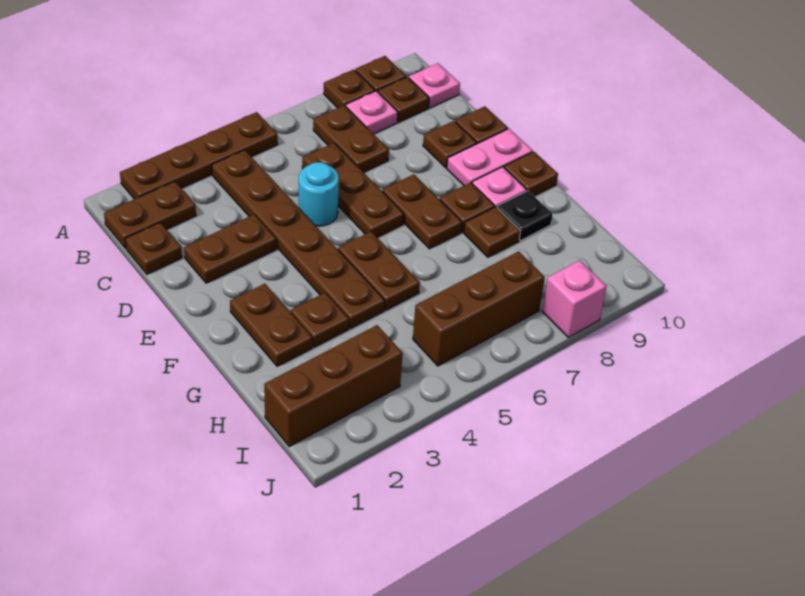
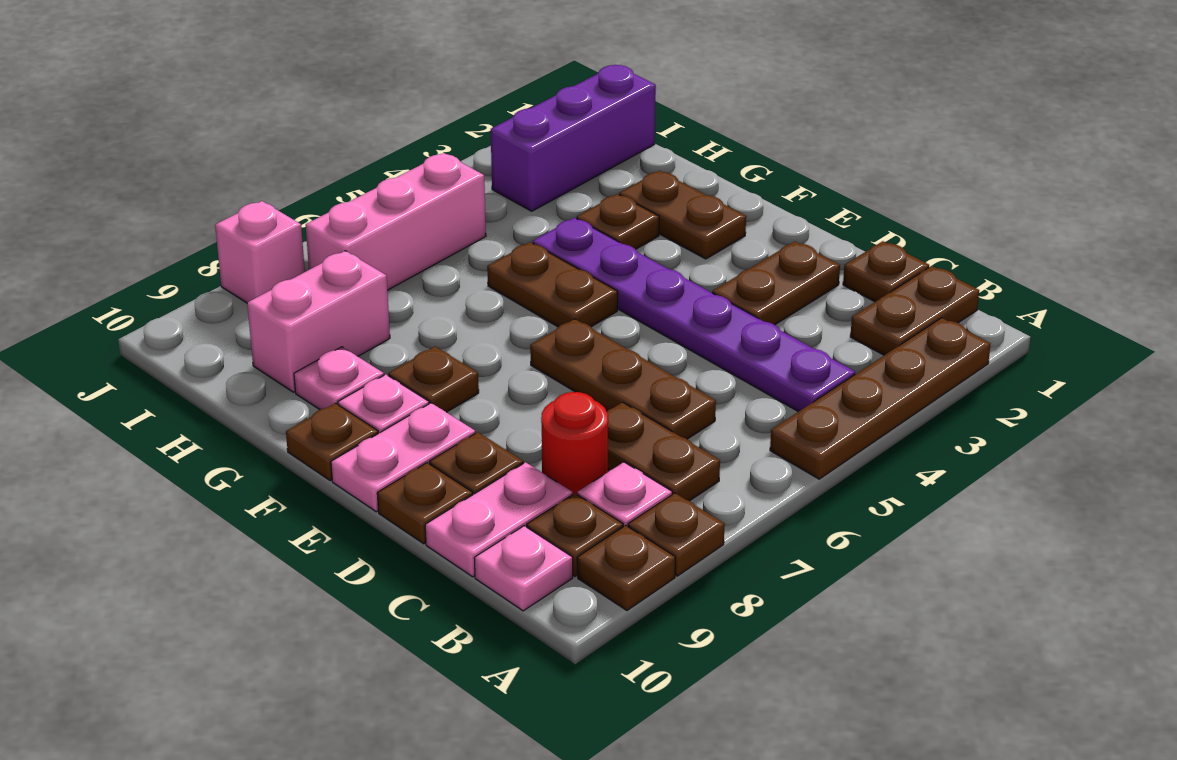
brown plate B4:G4 level 1 -> purple plate B4:G4 level 1
none -> red round brick C8 level 1
none -> pink plate C9:C10 level 1
cyan round brick D5 level 1 -> none
brown plate E7:F7 level 1 -> none
brown plate G8 level 1 -> none
black plate G9 level 1 -> pink plate G9 level 1
none -> pink brick H8:H9 level 1
brown brick I1:I3 level 1 -> purple brick I1:I3 level 1
brown brick I5:I7 level 1 -> pink brick I5:I7 level 1

